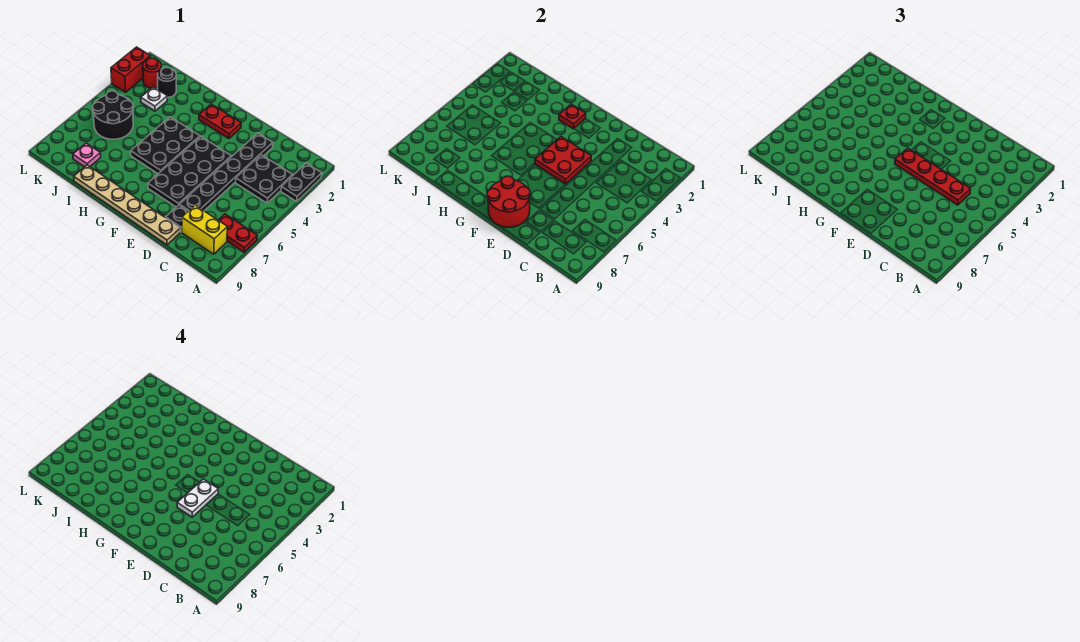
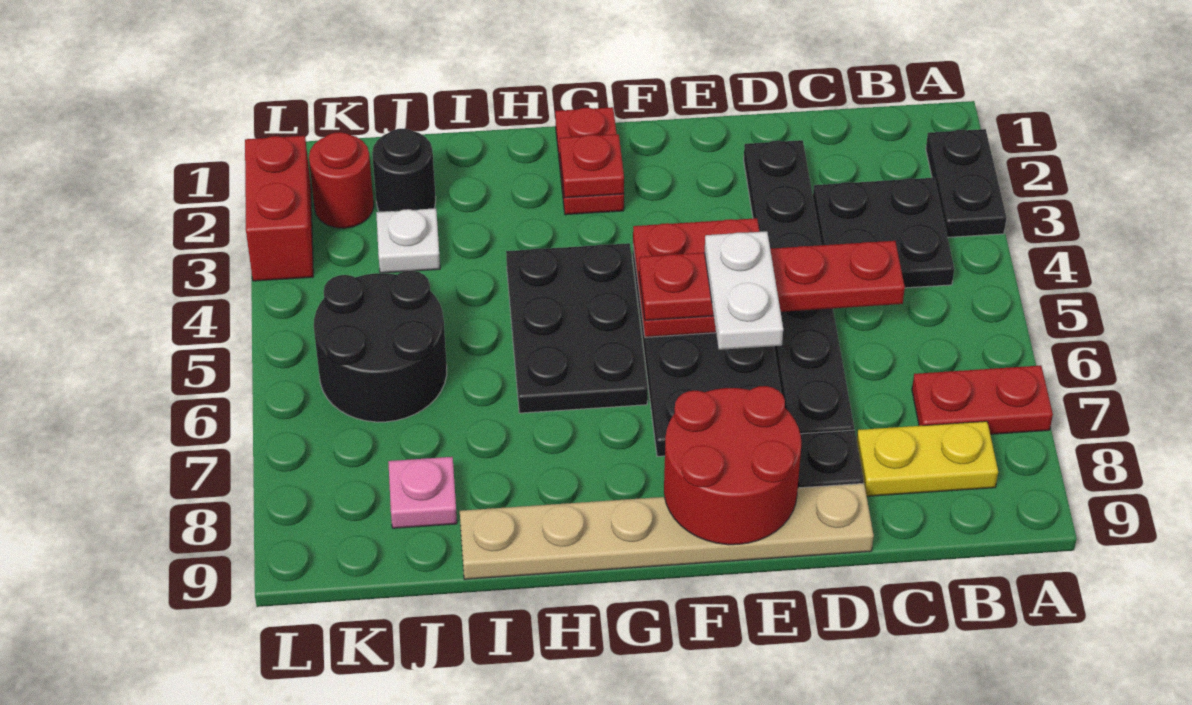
yellow brick B8:C8 level 1 -> yellow plate B8:C8 level 1
red plate F2:G2 level 1 -> red plate G1:G2 level 1

